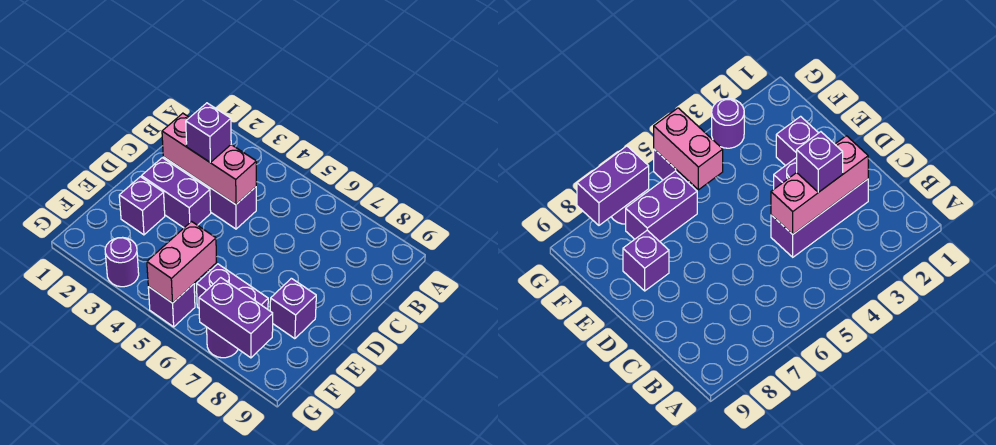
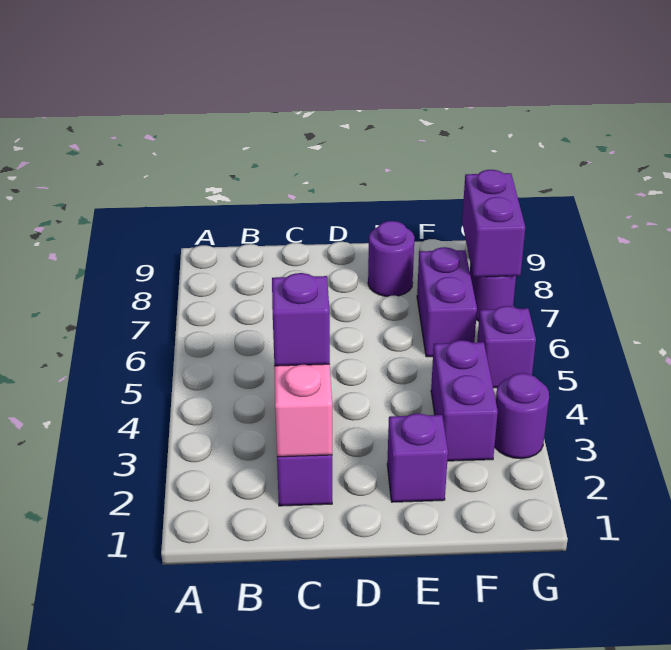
purple brick D2:D3 level 1 -> purple brick F3:F4 level 1
purple brick E8 level 1 -> purple round brick E8 level 1
pink brick F5:G5 level 2 -> none

